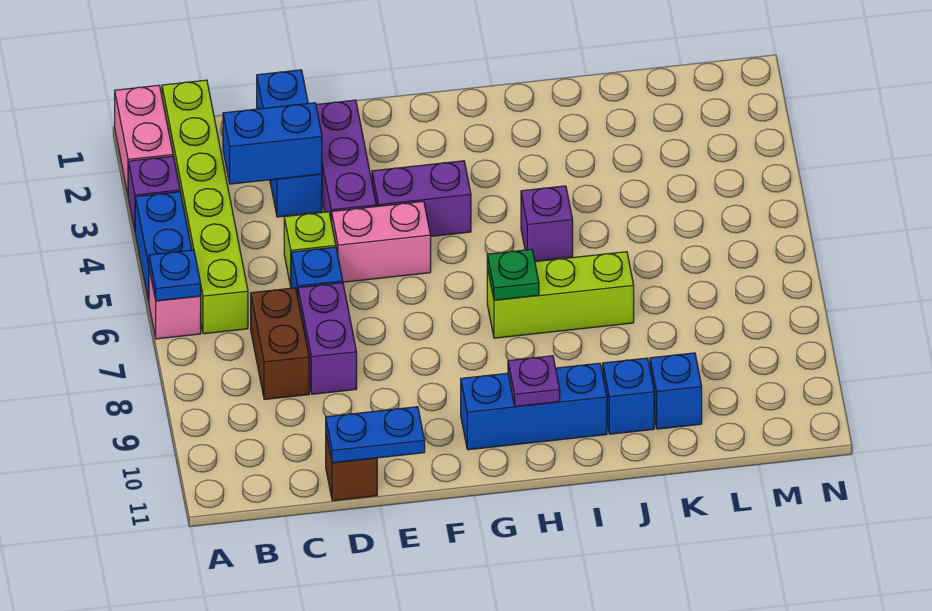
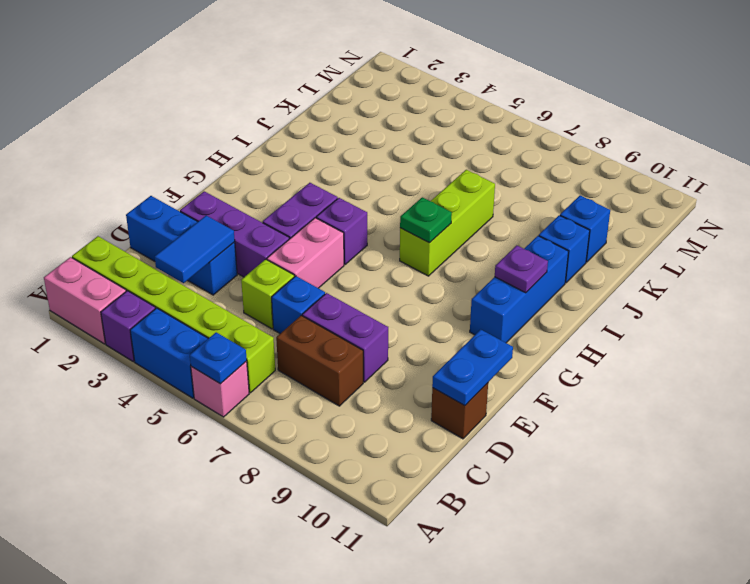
blue brick C3:D3 level 2 -> blue tile C3:D3 level 2
purple brick I5 level 1 -> purple brick G5 level 1

